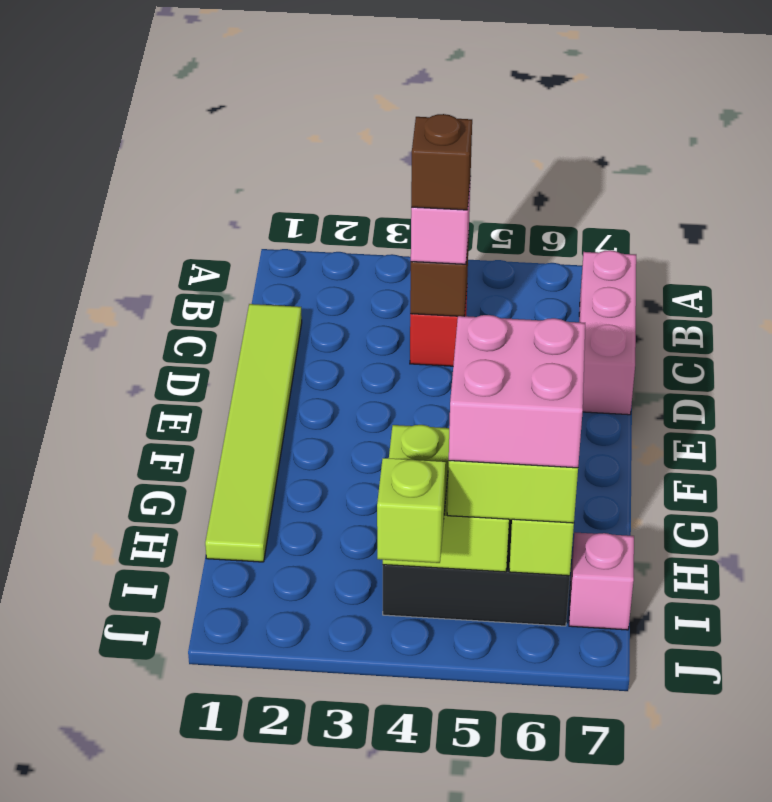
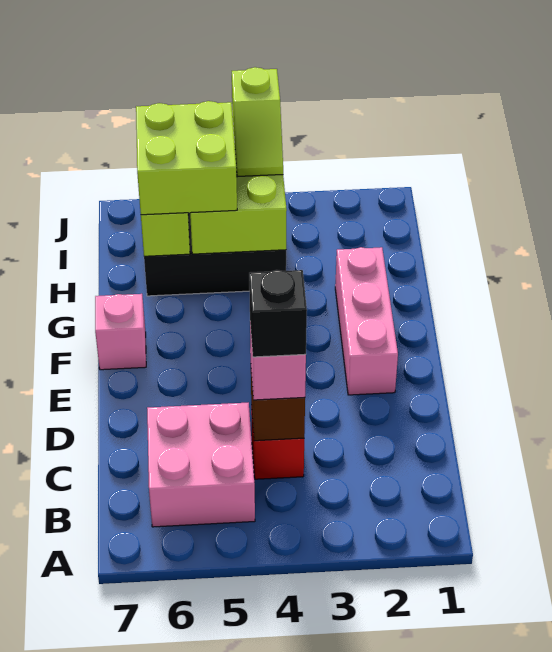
pink brick B7:D7 level 1 -> pink brick E2:G2 level 1
lime tile C1:H1 level 1 -> none
brown brick C4 level 4 -> black brick C4 level 4
pink brick H5:I6 level 4 -> pink brick B5:C6 level 1
pink brick I7 level 1 -> pink brick F7 level 1

